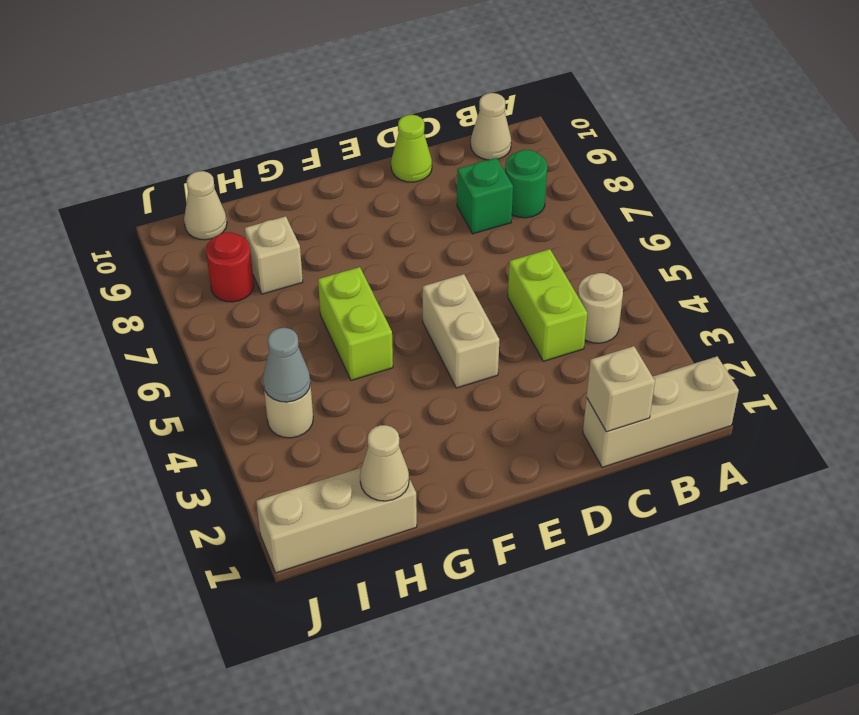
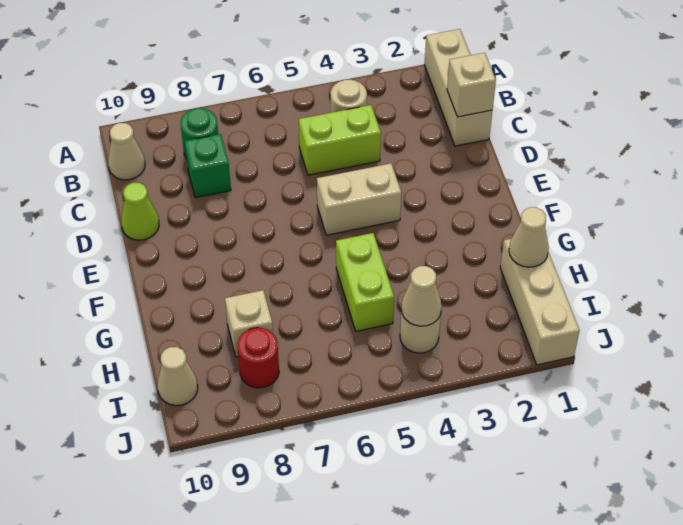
lime brick G5:G6 level 1 -> lime brick G5:H5 level 1
grey cone I4 level 2 -> tan cone I4 level 2

